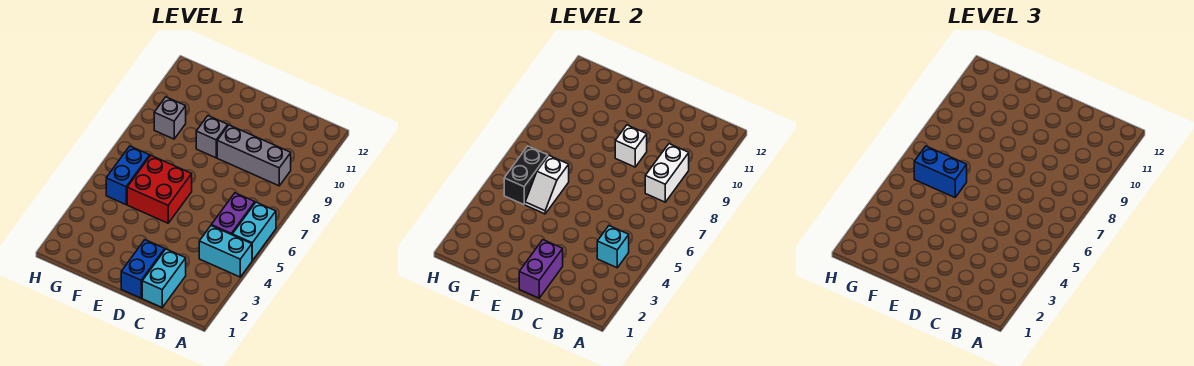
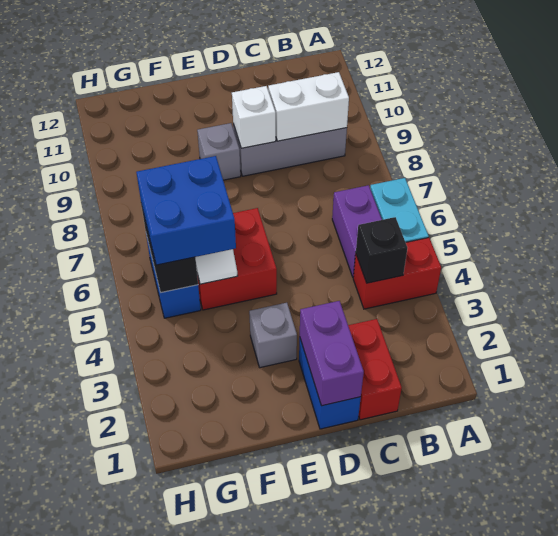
cyan brick A4:B4 level 1 -> red brick A4:B4 level 1
cyan brick B4 level 2 -> black brick B4 level 2
white brick B8:B9 level 2 -> white brick B9:C9 level 2
cyan brick C1:C2 level 1 -> red brick C1:C2 level 1
blue brick F6:G6 level 3 -> blue brick F5:G6 level 3
grey brick G9 level 1 -> grey brick E3 level 1

